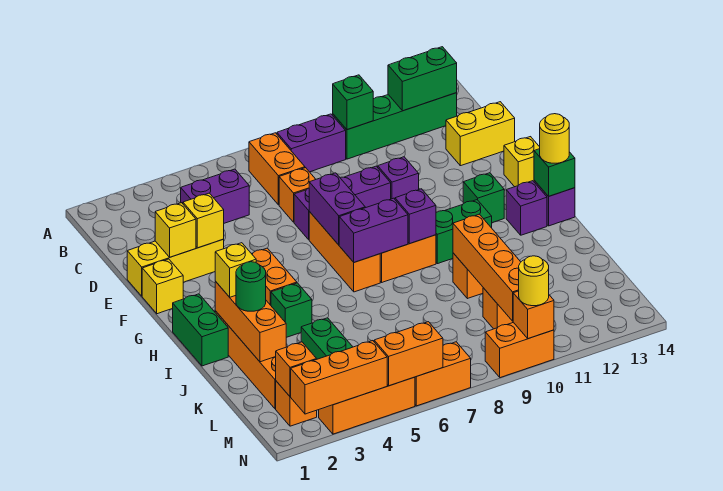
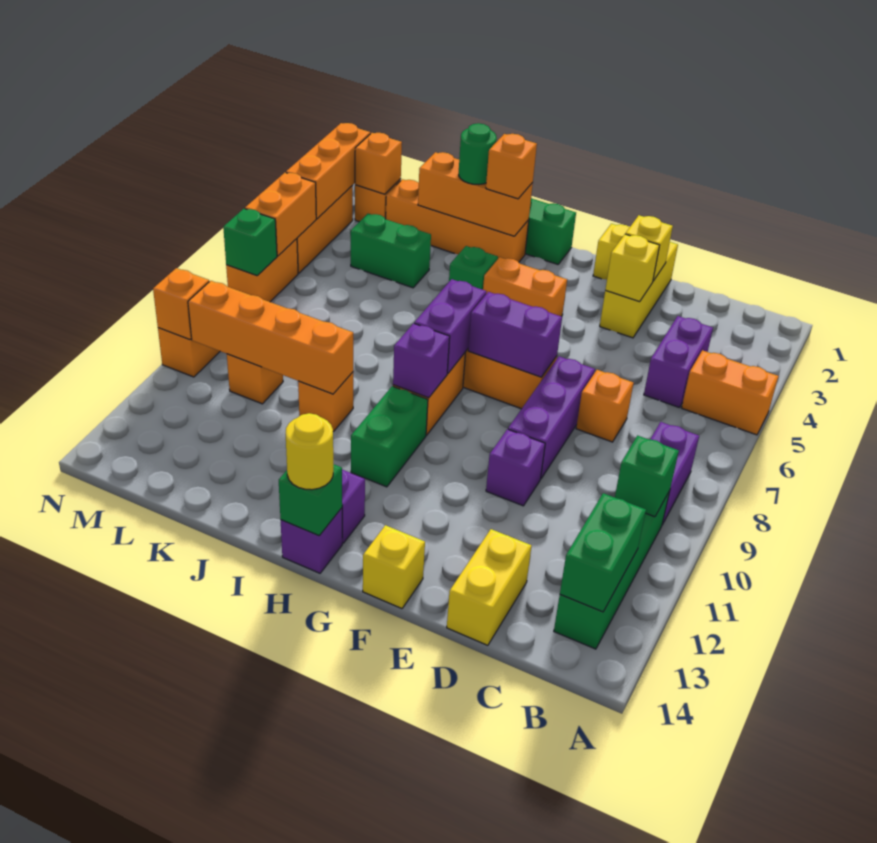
orange brick B7:C7 level 1 -> orange brick A5:B5 level 1
green brick G12 level 1 -> green brick N7 level 2
yellow brick I2 level 3 -> orange brick I2 level 3
yellow round brick N10 level 3 -> none

